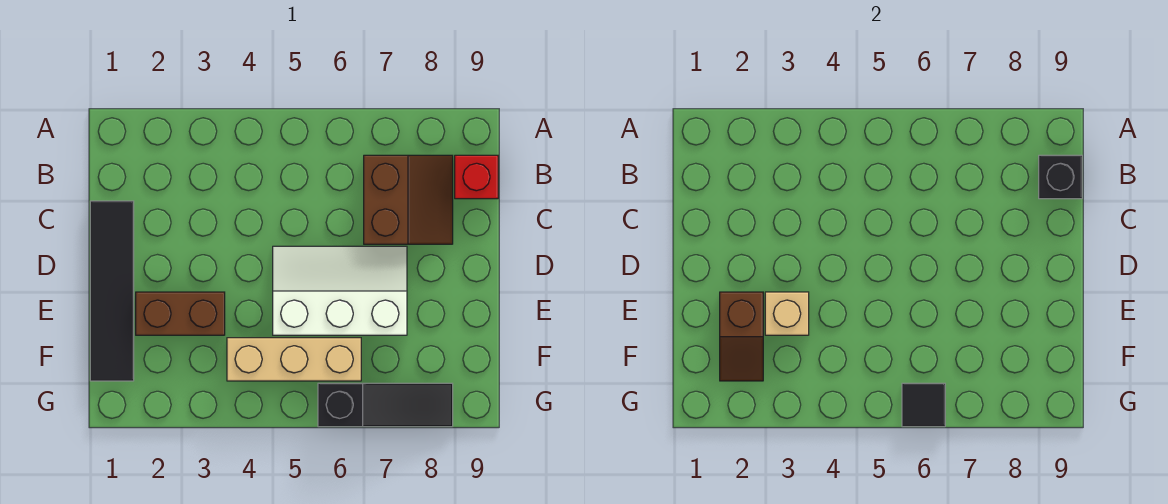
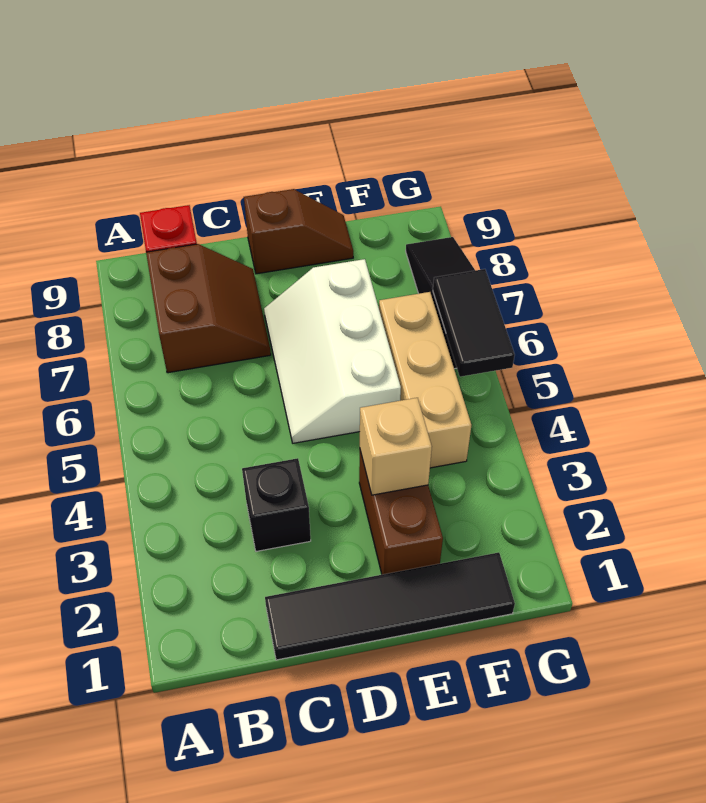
brown slope B7:C8 level 1 top 7 -> brown slope B7:C8 level 1 top B
black brick B9 level 2 -> black brick C3 level 1
brown slope E2:F2 level 2 top E -> brown slope D9:E9 level 1 top D
black tile G6 level 2 -> black tile G5:G6 level 2

